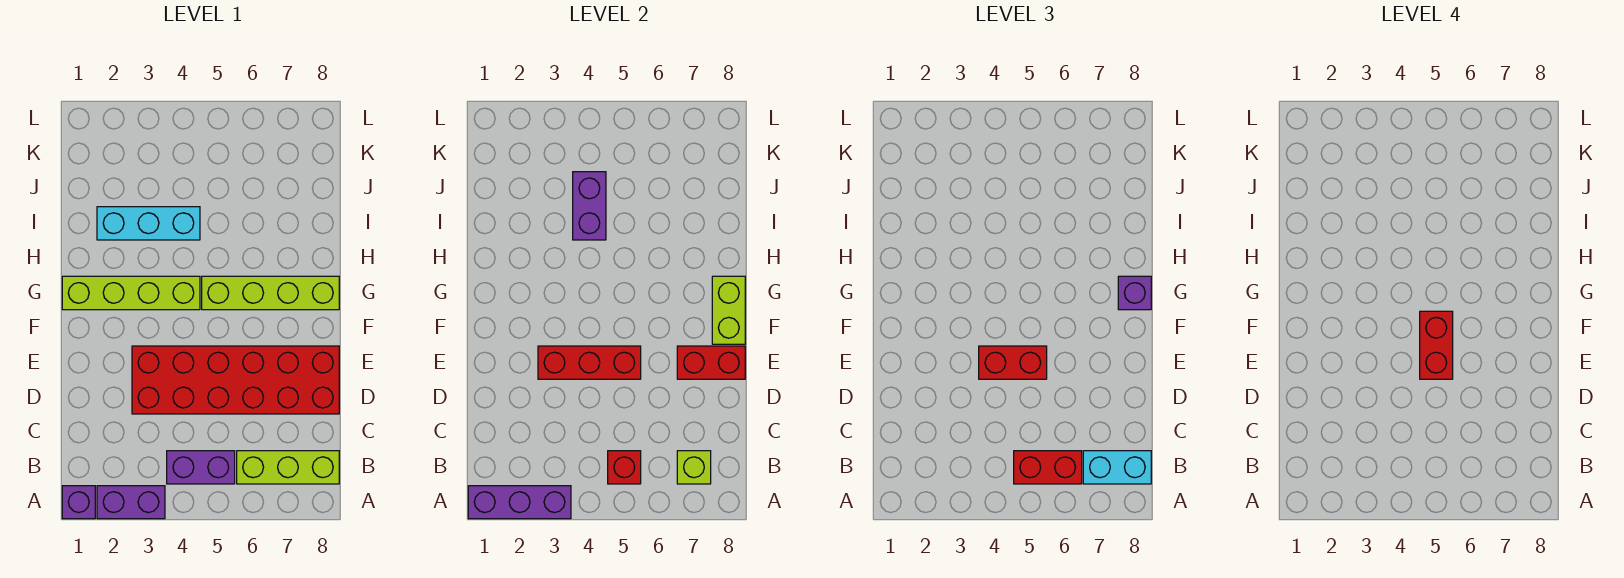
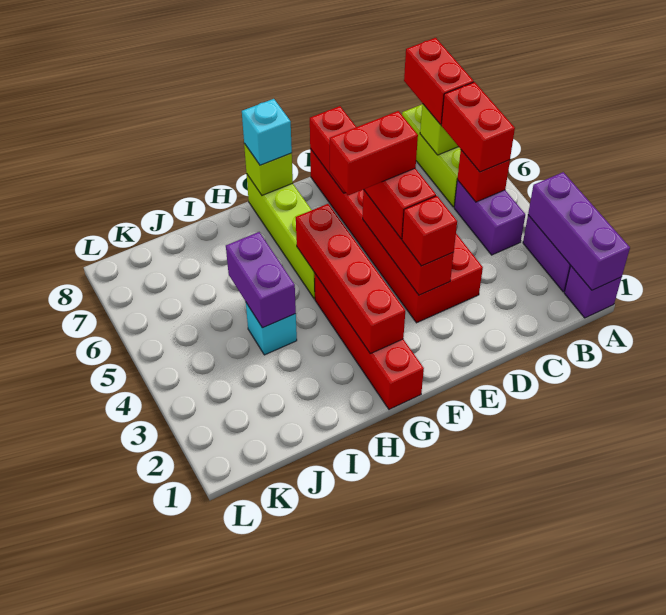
cyan brick B7:B8 level 3 -> red brick B7:B8 level 3
none -> red brick E3 level 3
lime brick F8:G8 level 2 -> lime brick G8 level 2
lime brick G1:G4 level 1 -> red brick G1:G4 level 1
none -> red brick G2:G5 level 2
purple brick G8 level 3 -> cyan brick G8 level 3
cyan brick I2:I4 level 1 -> cyan brick I4 level 1
purple brick I4:J4 level 2 -> purple brick I4:I5 level 2

